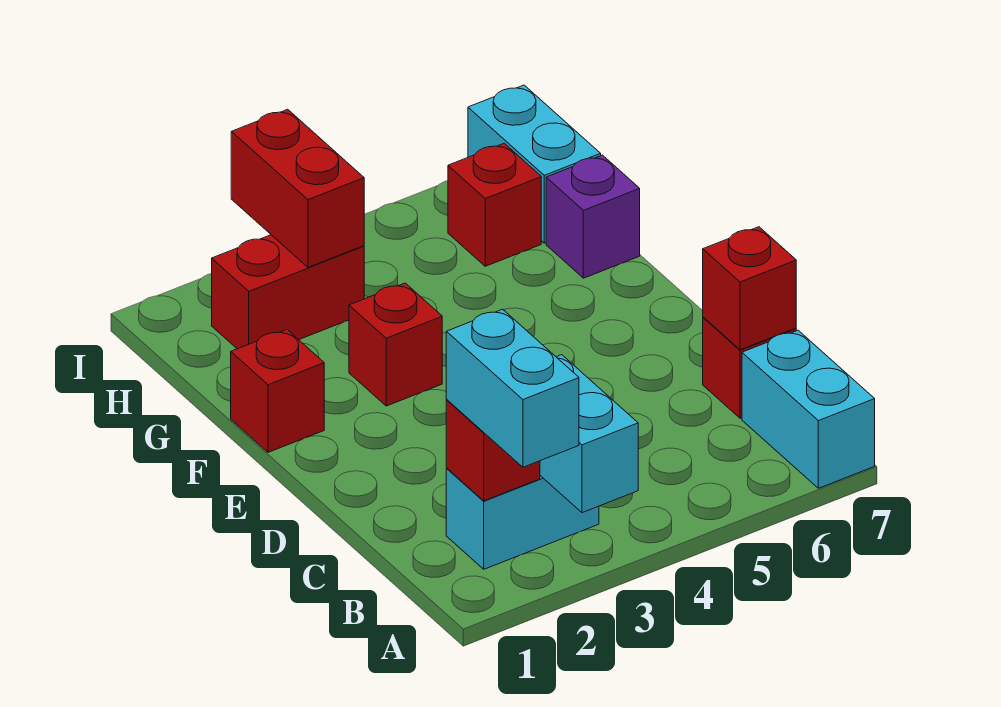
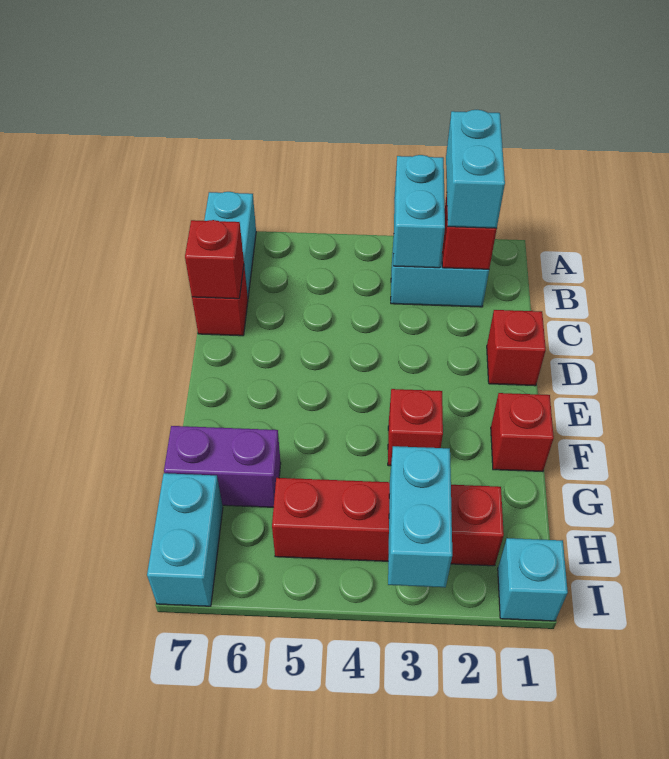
purple brick G7 level 1 -> purple brick G6:G7 level 1
red brick H2:H3 level 1 -> red brick H2:H5 level 1
red brick H3:I3 level 2 -> cyan brick H3:I3 level 2
red brick H6 level 1 -> red brick D1 level 1
none -> cyan brick I1 level 1

